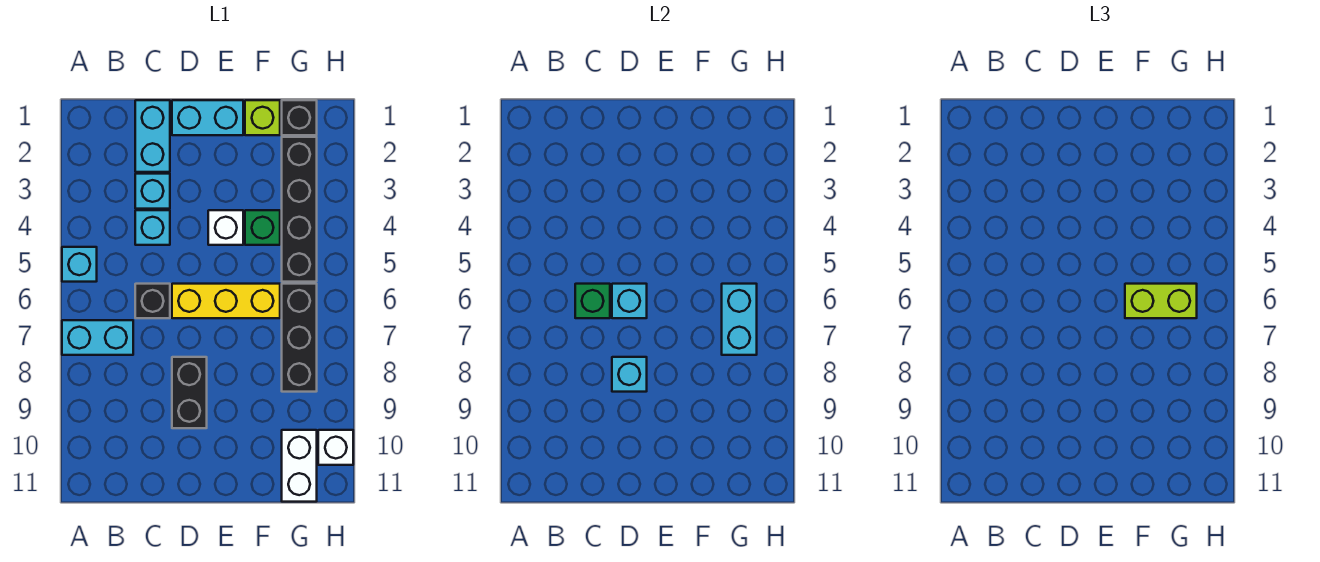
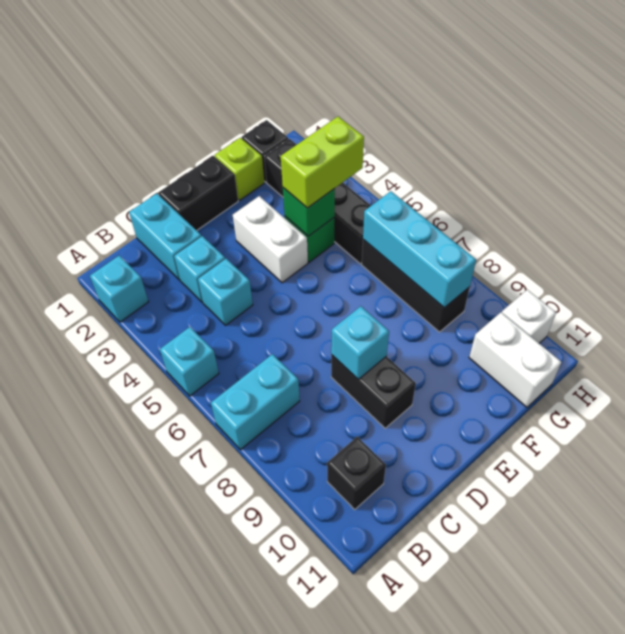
black brick C6 level 1 -> black brick B10 level 1
green brick C6 level 2 -> green brick F4 level 2
cyan brick D1:E1 level 1 -> black brick D1:E1 level 1
yellow brick D6:F6 level 1 -> none
cyan brick D6 level 2 -> cyan brick A2 level 1
white brick E4 level 1 -> white brick E3:E4 level 1
lime brick F6:G6 level 3 -> lime brick F4:G4 level 3
cyan brick G6:G7 level 2 -> cyan brick G6:G8 level 2

